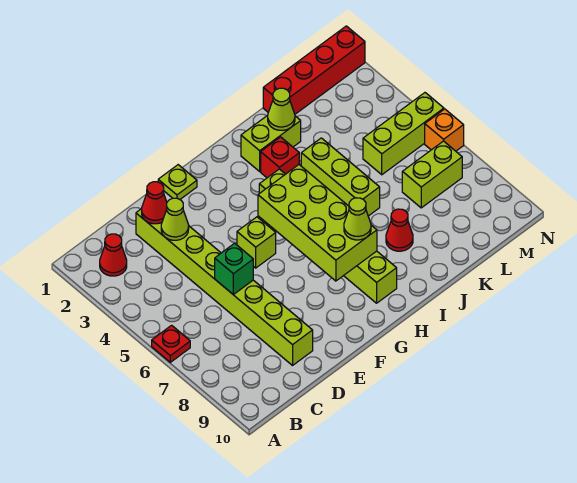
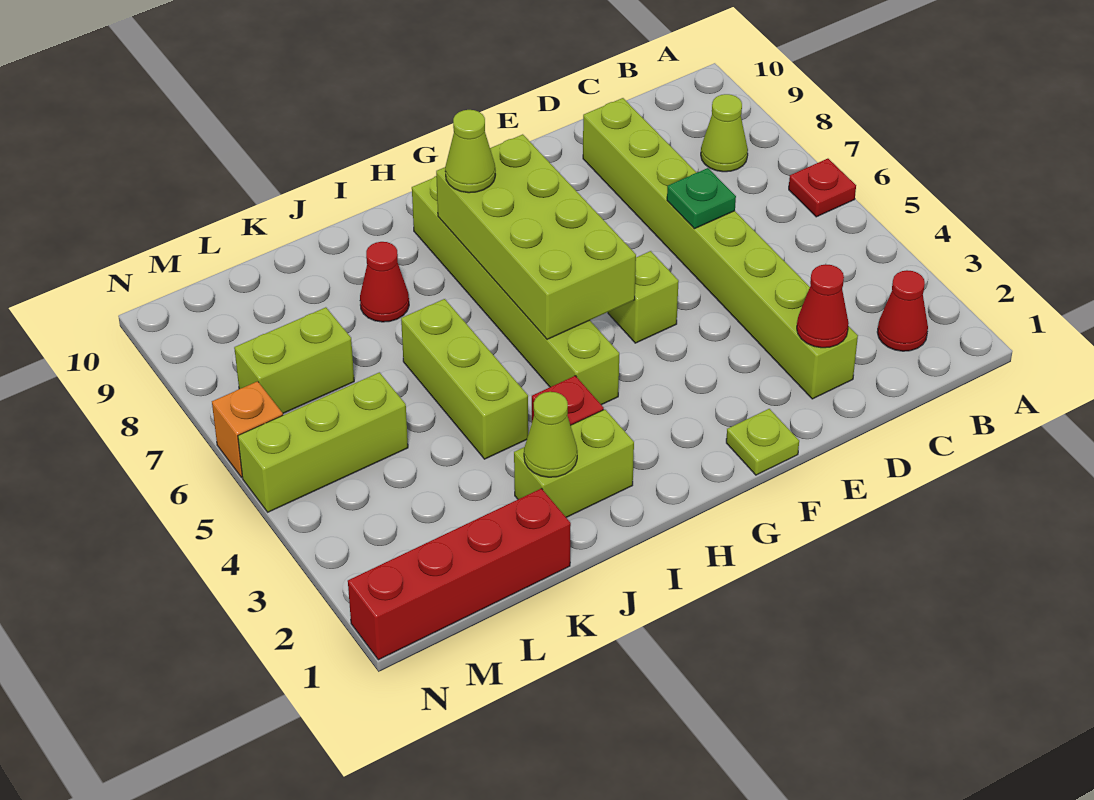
lime cone D3 level 2 -> lime cone B8 level 1
green brick D6 level 2 -> green plate D6 level 2

